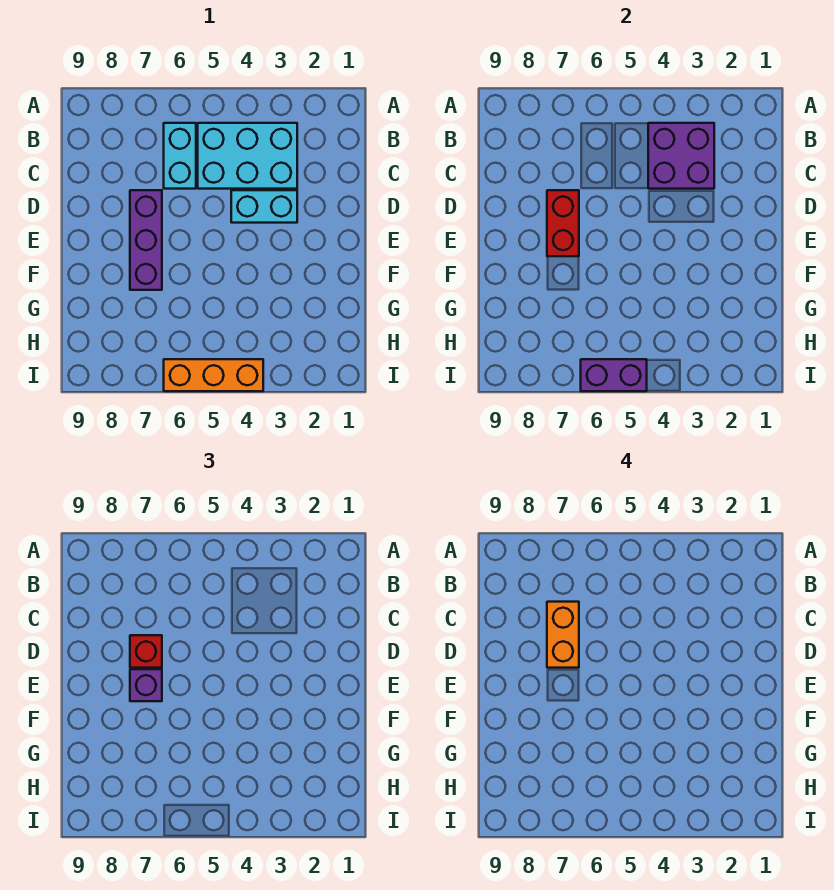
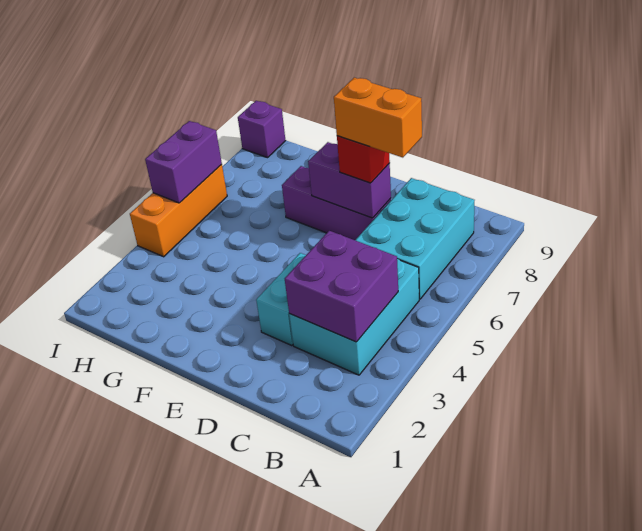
cyan brick B6:C6 level 1 -> cyan brick B6:C8 level 1
red brick D7:E7 level 2 -> purple brick D7:E7 level 2
purple brick E7 level 3 -> purple brick I9 level 1

